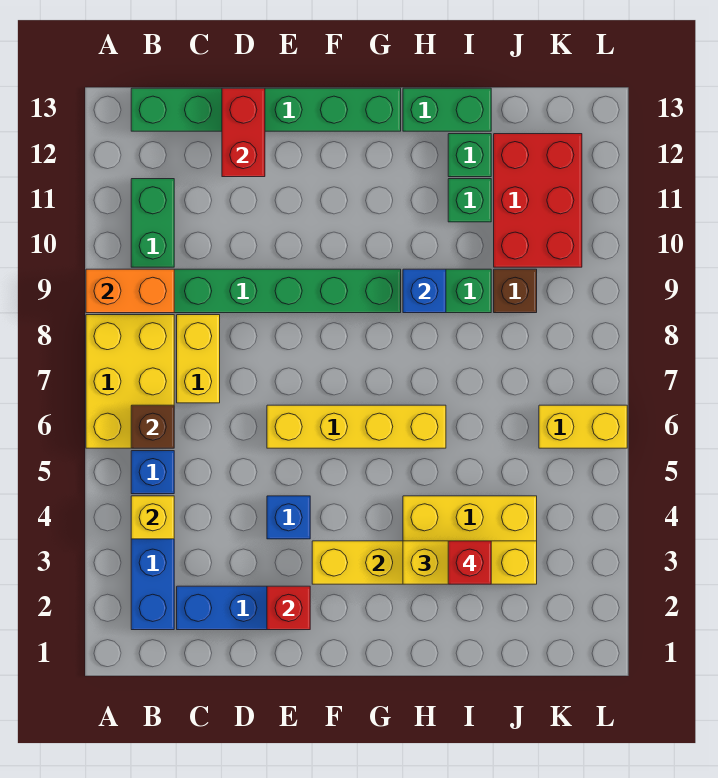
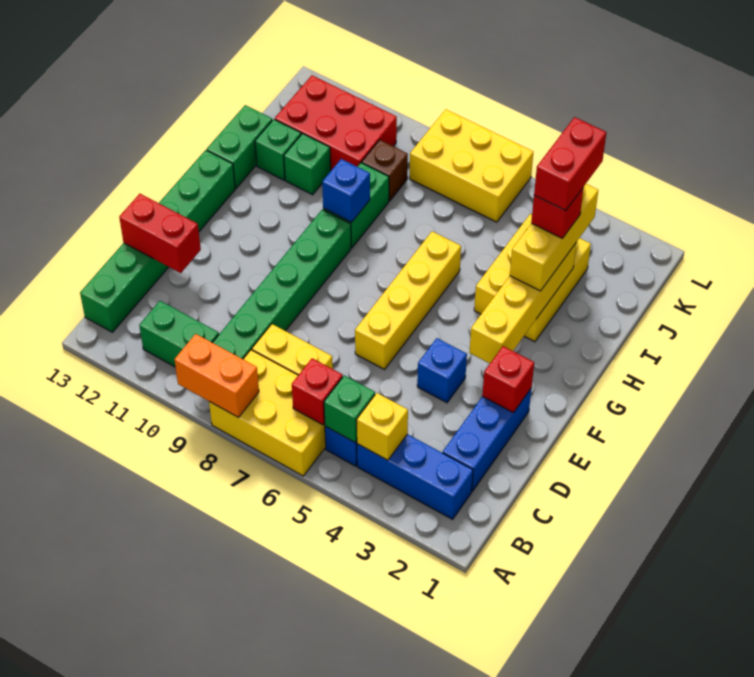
orange brick A9:B9 level 2 -> orange brick A8:A9 level 2
none -> green brick B5 level 2
brown brick B6 level 2 -> red brick B6 level 2
none -> red brick I3:J3 level 5
yellow brick K6:L6 level 1 -> yellow brick K6:L8 level 1

